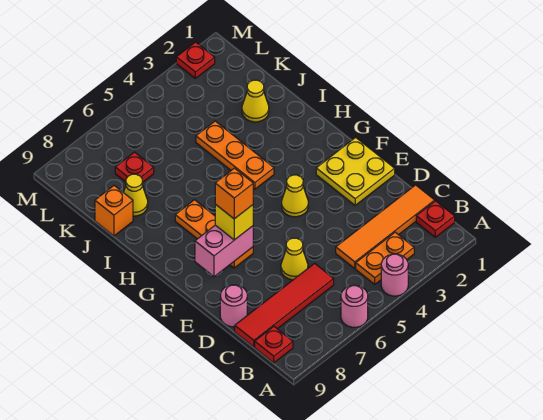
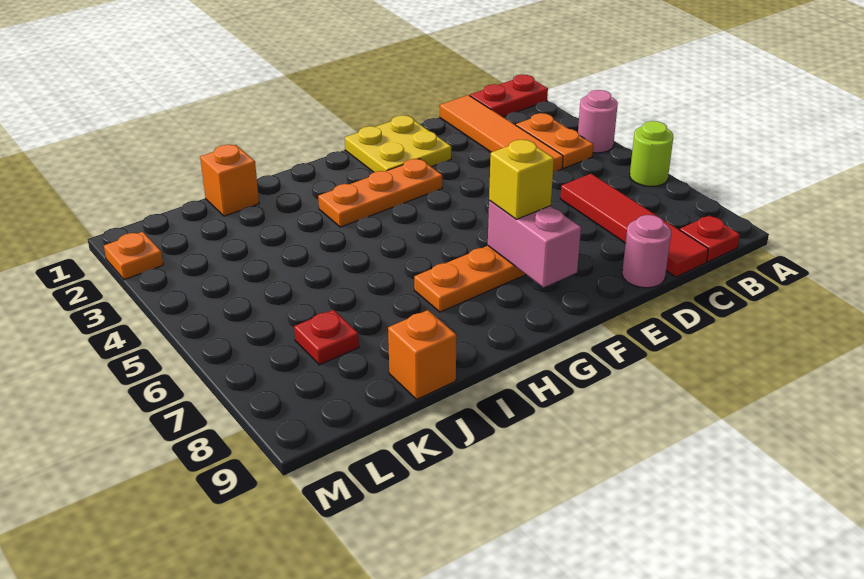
pink round brick A6 level 1 -> lime round brick A6 level 1
red plate B1 level 1 -> red plate A1:B1 level 1
yellow cone D6 level 1 -> none
yellow cone F4 level 1 -> none
orange brick F7 level 4 -> orange brick J1 level 1
orange plate H4:J4 level 1 -> orange plate F3:H3 level 1
yellow cone J2 level 1 -> none
yellow cone J8 level 1 -> none
red plate M2 level 1 -> orange plate M2 level 1

